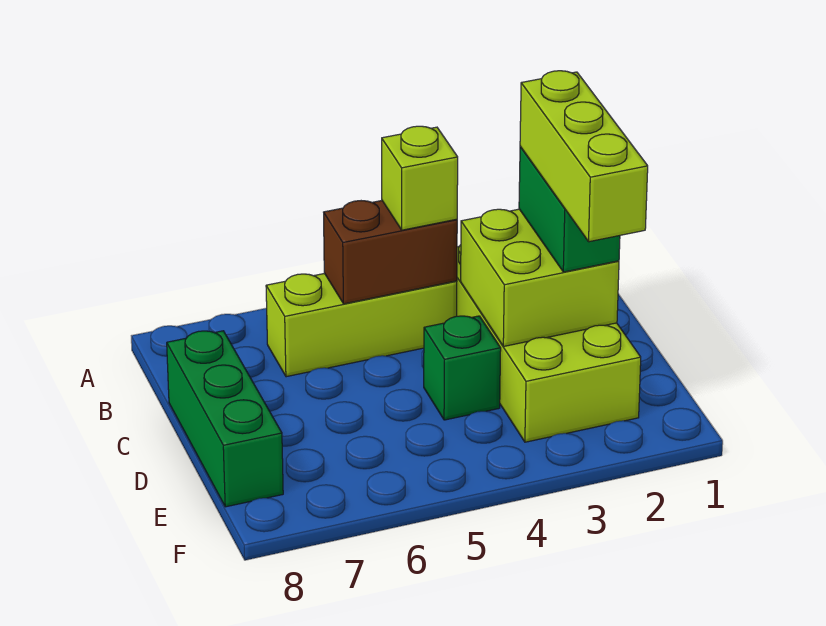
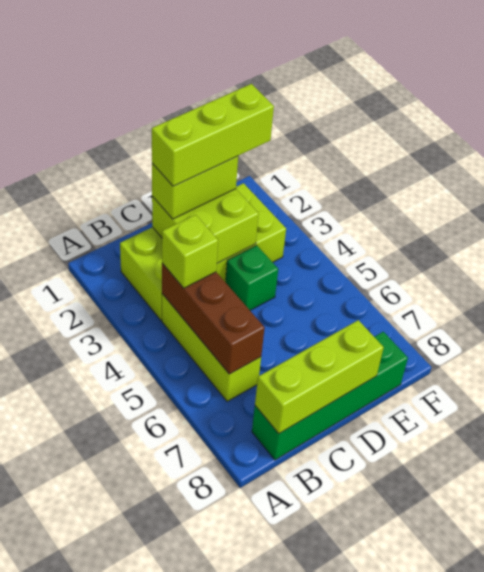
brown brick B4:B5 level 2 -> brown brick B4:B6 level 2
none -> lime brick B8:D8 level 2
green brick C2:D2 level 3 -> lime brick C2:D2 level 3
green brick C8:E8 level 1 -> green brick B8:E8 level 1

